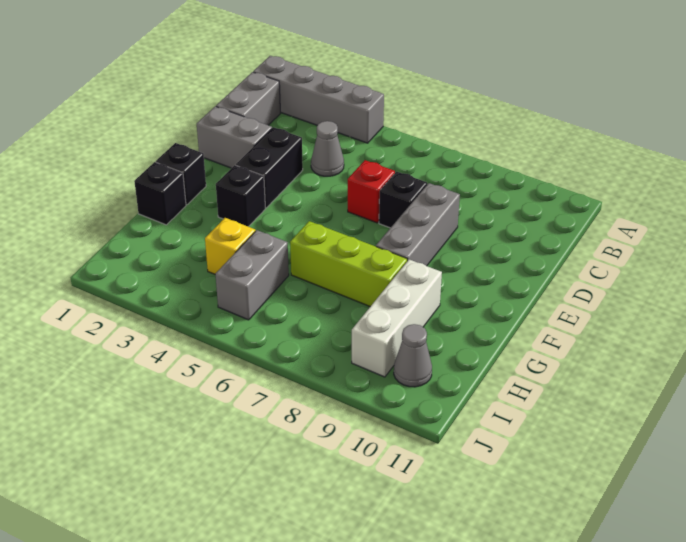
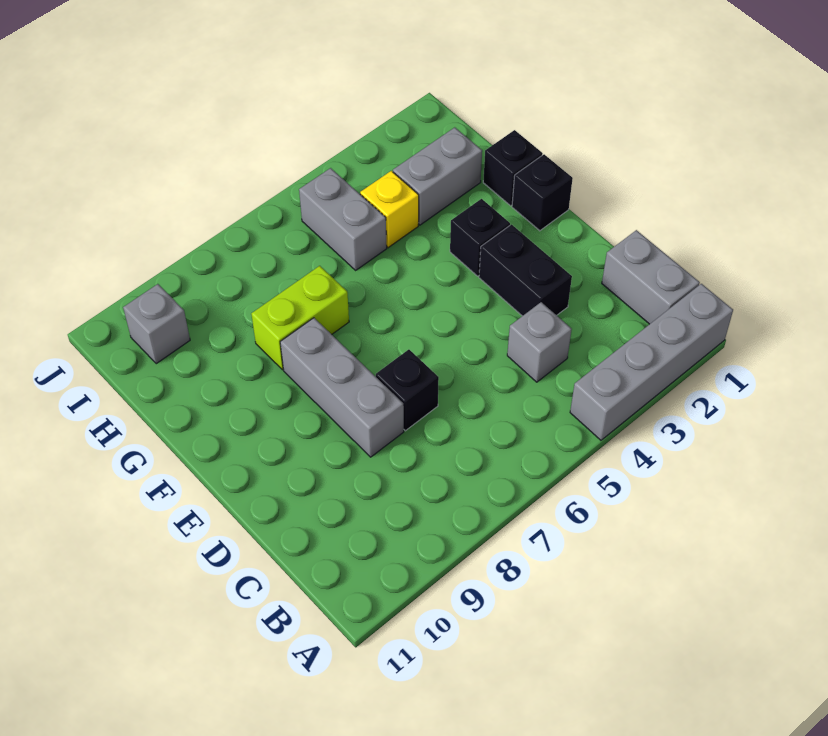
grey cone C4 level 1 -> grey brick C4 level 1
grey brick D1:D2 level 1 -> grey brick H2:H3 level 1
red brick D6 level 1 -> none
lime brick G6:G8 level 1 -> lime brick G7:G8 level 1
white brick G9:I9 level 1 -> none
grey cone I10 level 1 -> grey brick I10 level 1

